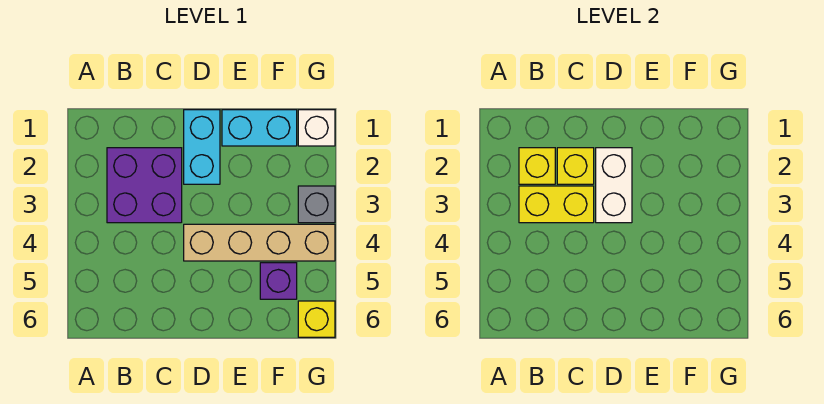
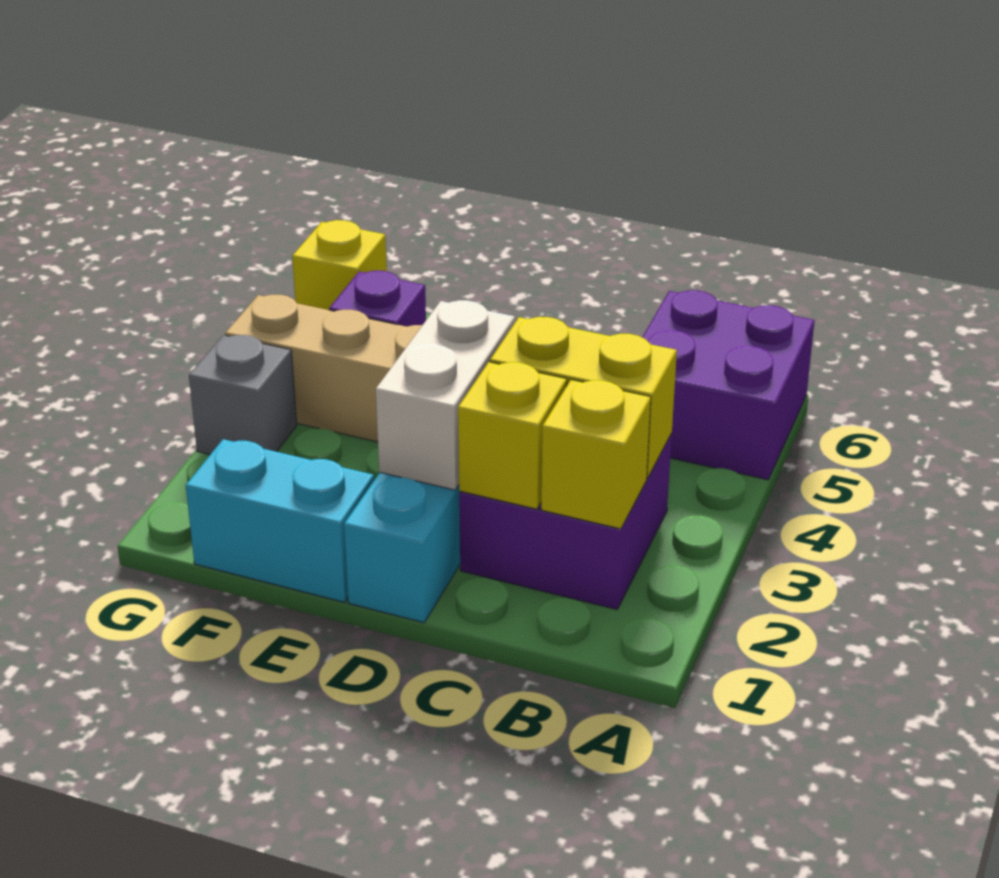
none -> purple brick A5:B6 level 1
white brick G1 level 1 -> none

